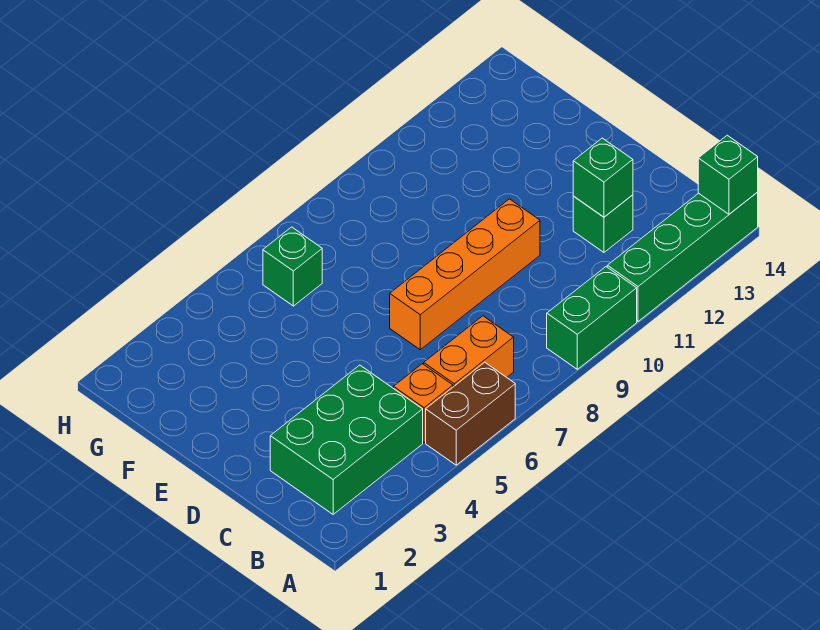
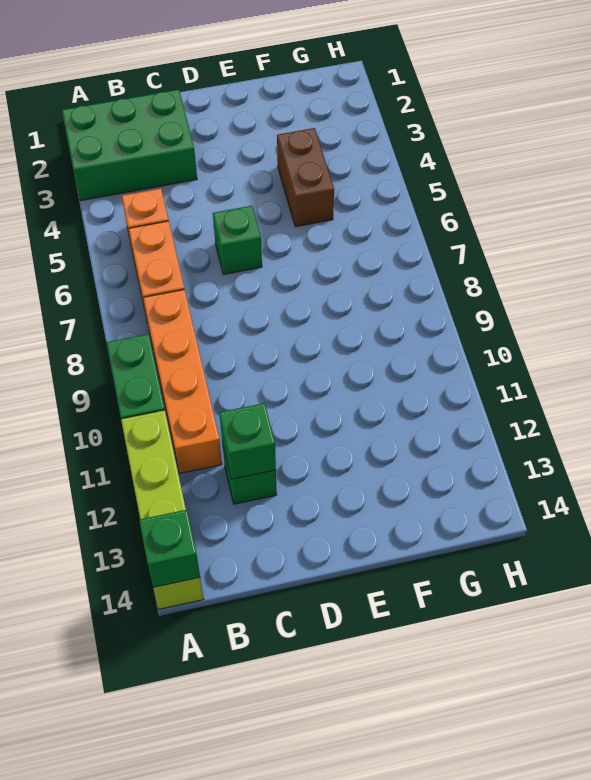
brown brick A5:A6 level 1 -> brown brick F4:F5 level 1
green brick A11:A14 level 1 -> lime brick A11:A14 level 1
green brick B2:C4 level 1 -> green brick A2:C3 level 1
orange brick D7:D10 level 1 -> orange brick B8:B11 level 1
green brick G6 level 1 -> green brick D6 level 1

